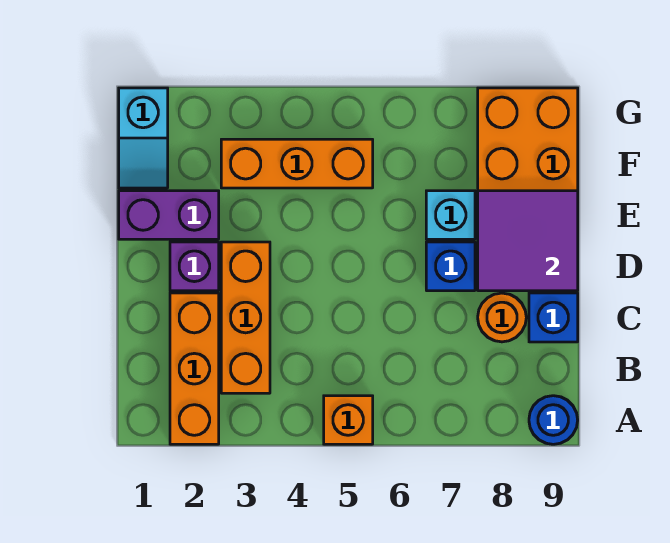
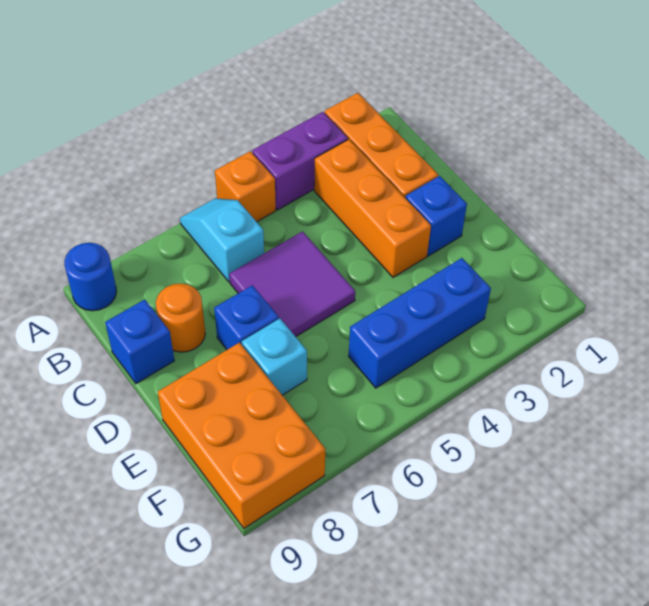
purple brick D2 level 1 -> blue brick D2 level 1
purple tile D8:E9 level 2 -> purple tile C5:D6 level 1
purple brick E1:E2 level 1 -> purple brick A3:A4 level 1
cyan slope F1:G1 level 1 top G -> cyan slope A6:B6 level 1 top B
orange brick F3:F5 level 1 -> blue brick F3:F5 level 1

